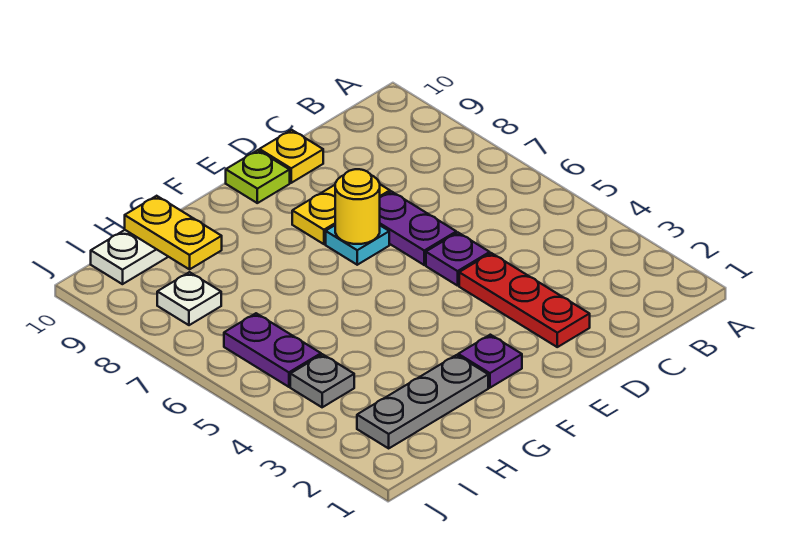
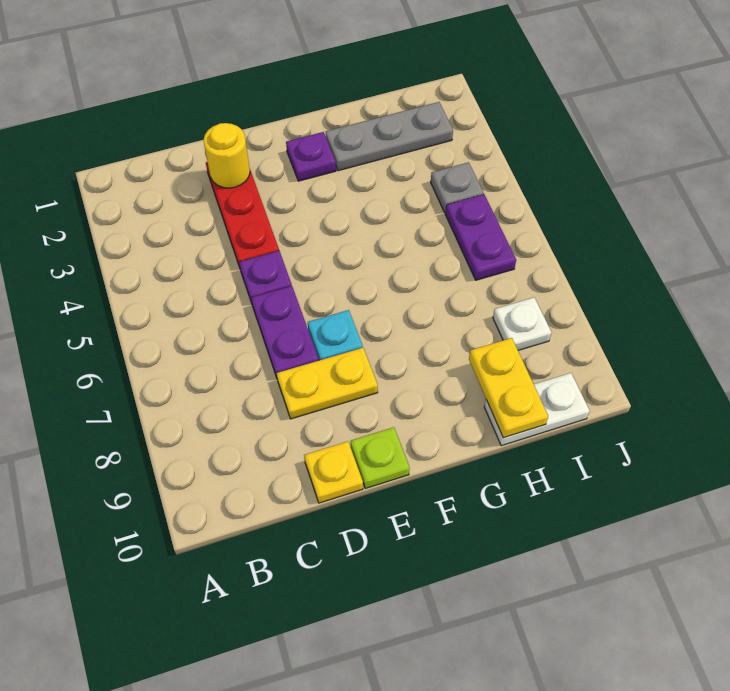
yellow round brick E7 level 2 -> yellow round brick D2 level 2

